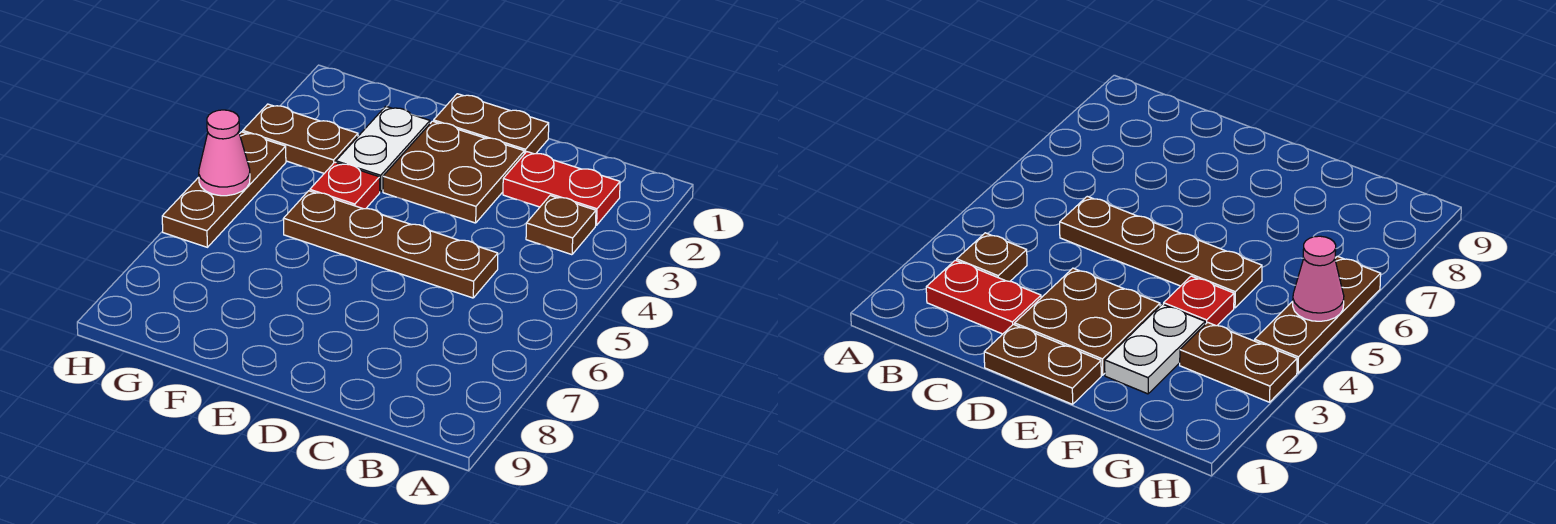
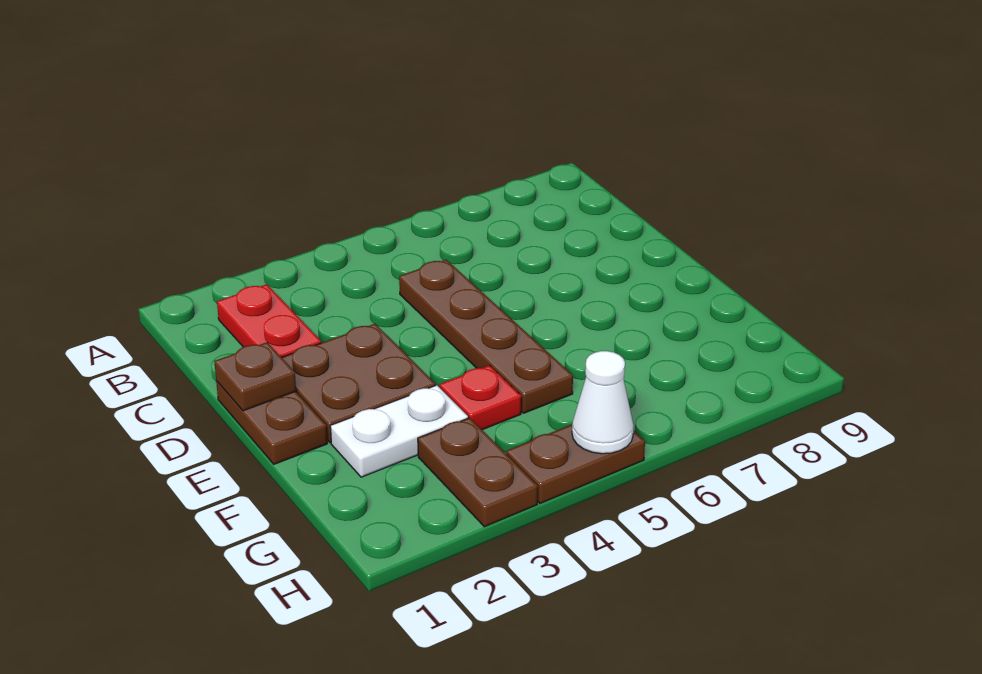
brown plate B3 level 1 -> brown plate D1 level 2
brown plate H4:H6 level 1 -> brown plate H4:H5 level 1
pink cone H5 level 2 -> white cone H5 level 2

